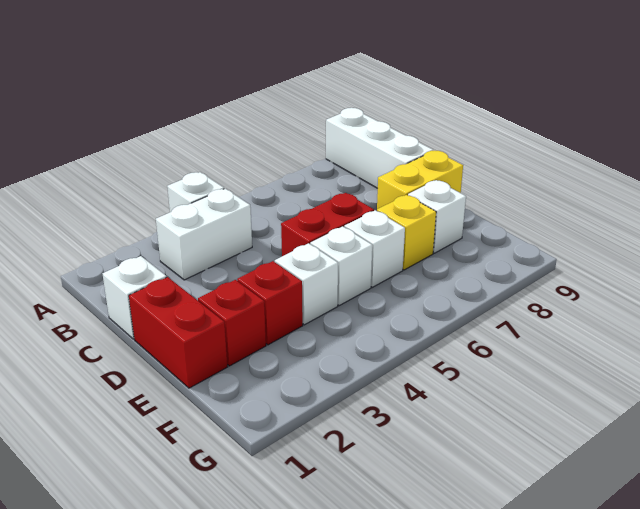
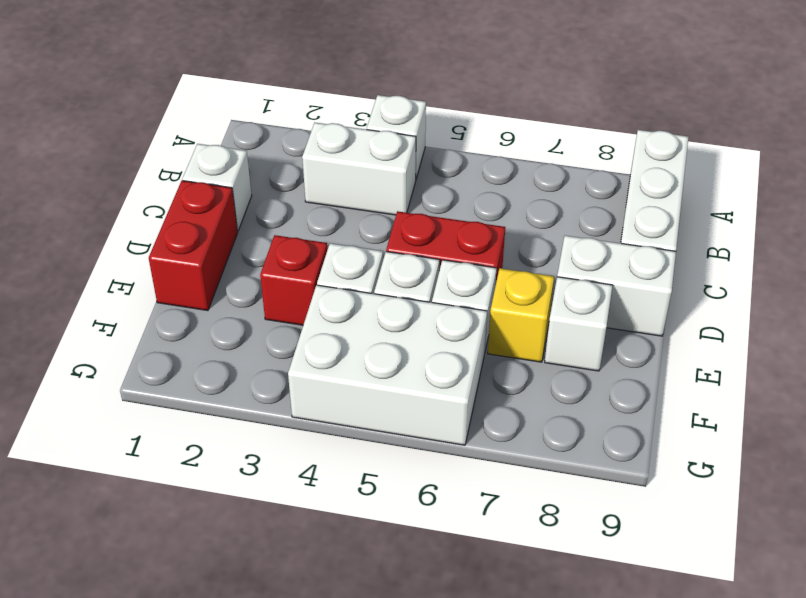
yellow brick D8:D9 level 1 -> white brick D8:D9 level 1
red brick E2 level 1 -> none
none -> white brick F4:G6 level 1

